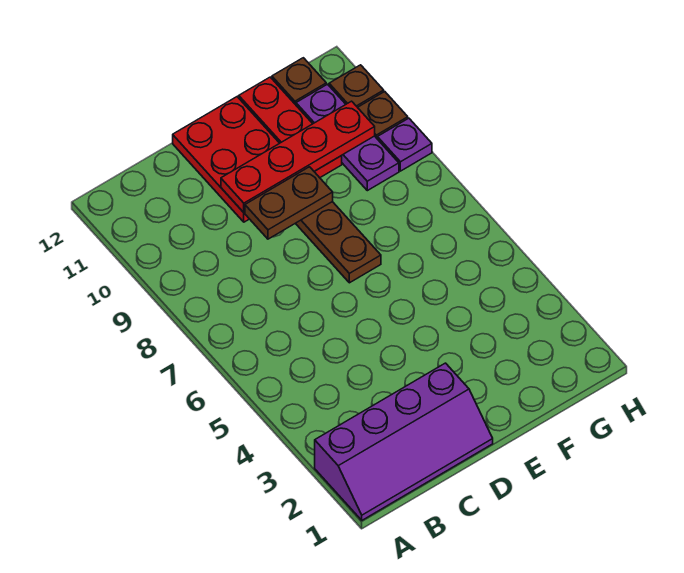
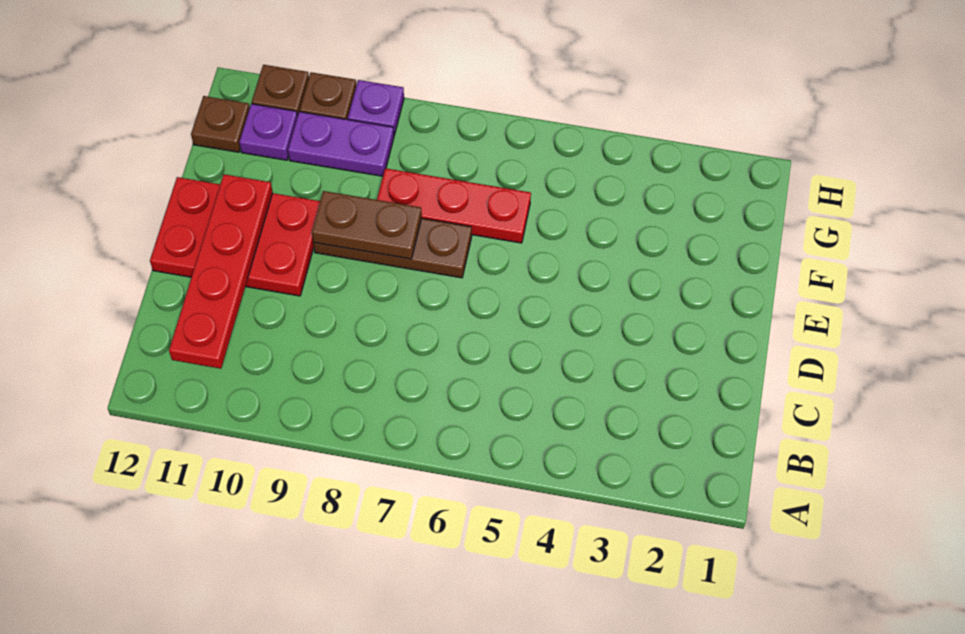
purple slope A1:D2 level 1 top 2 -> none
brown plate D9:E9 level 2 -> brown plate E8:E9 level 2
red plate D10:G10 level 2 -> red plate B11:E11 level 2
red plate F10:F12 level 1 -> red plate F6:F8 level 1

